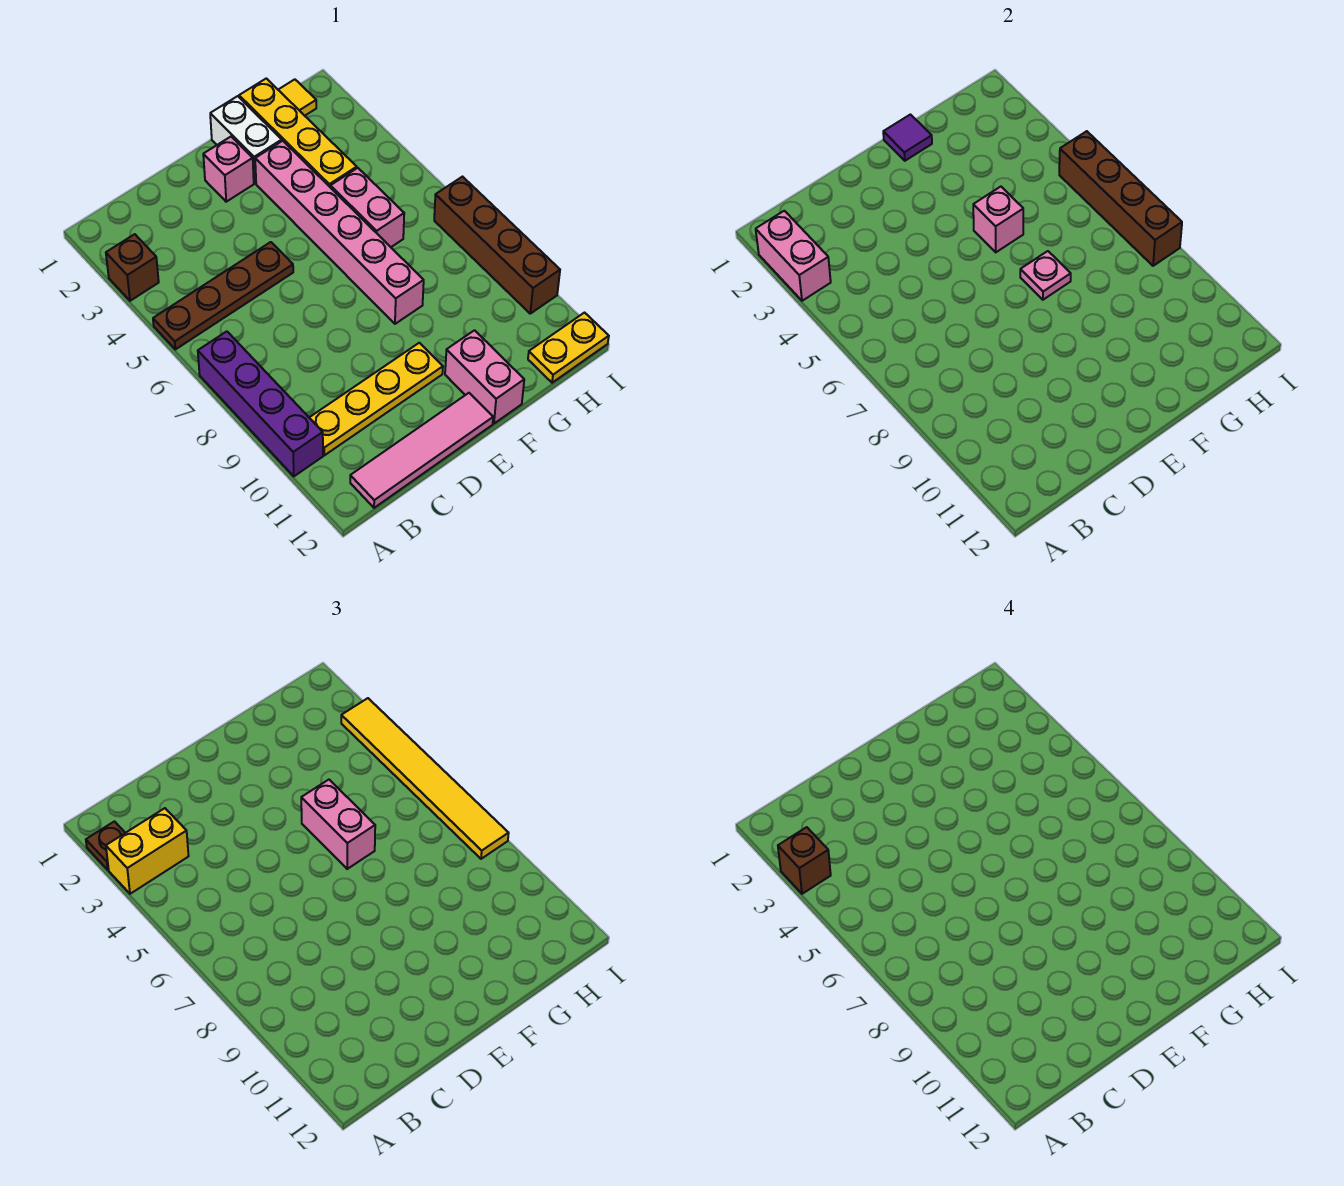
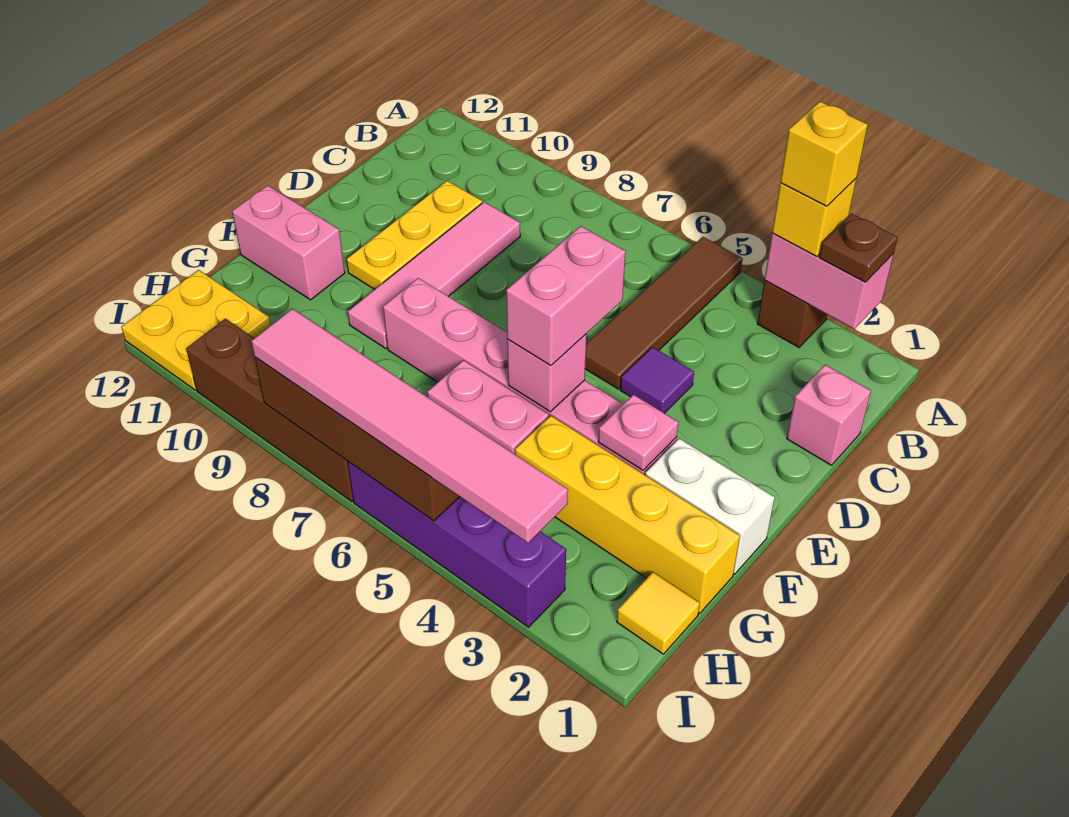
yellow brick A3:B3 level 3 -> yellow brick A3 level 3
brown brick A3 level 4 -> yellow brick A3 level 4
brown plate A5:D5 level 1 -> brown tile A5:D5 level 1
purple brick A7:A10 level 1 -> purple brick I3:I6 level 1
yellow plate B10:E10 level 1 -> yellow plate C10:E10 level 1
pink tile B12:E12 level 1 -> pink tile C9:F9 level 1
pink brick E2 level 1 -> pink brick C1 level 1
purple tile F1 level 2 -> purple tile D4 level 1
pink brick F5:F6 level 3 -> pink brick E5:F5 level 3
pink plate F7 level 2 -> pink plate F3 level 2
yellow plate H12:I12 level 1 -> yellow plate H11:I12 level 1
yellow tile I3:I8 level 3 -> pink tile I3:I8 level 3

